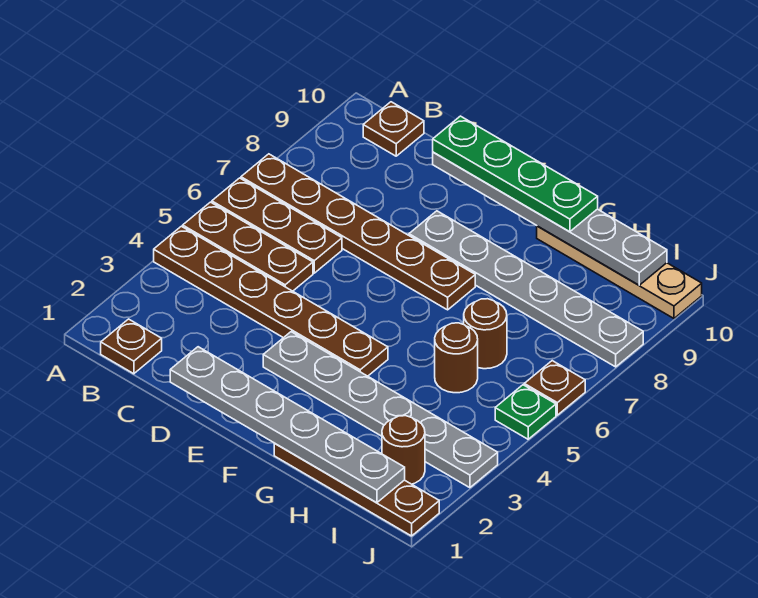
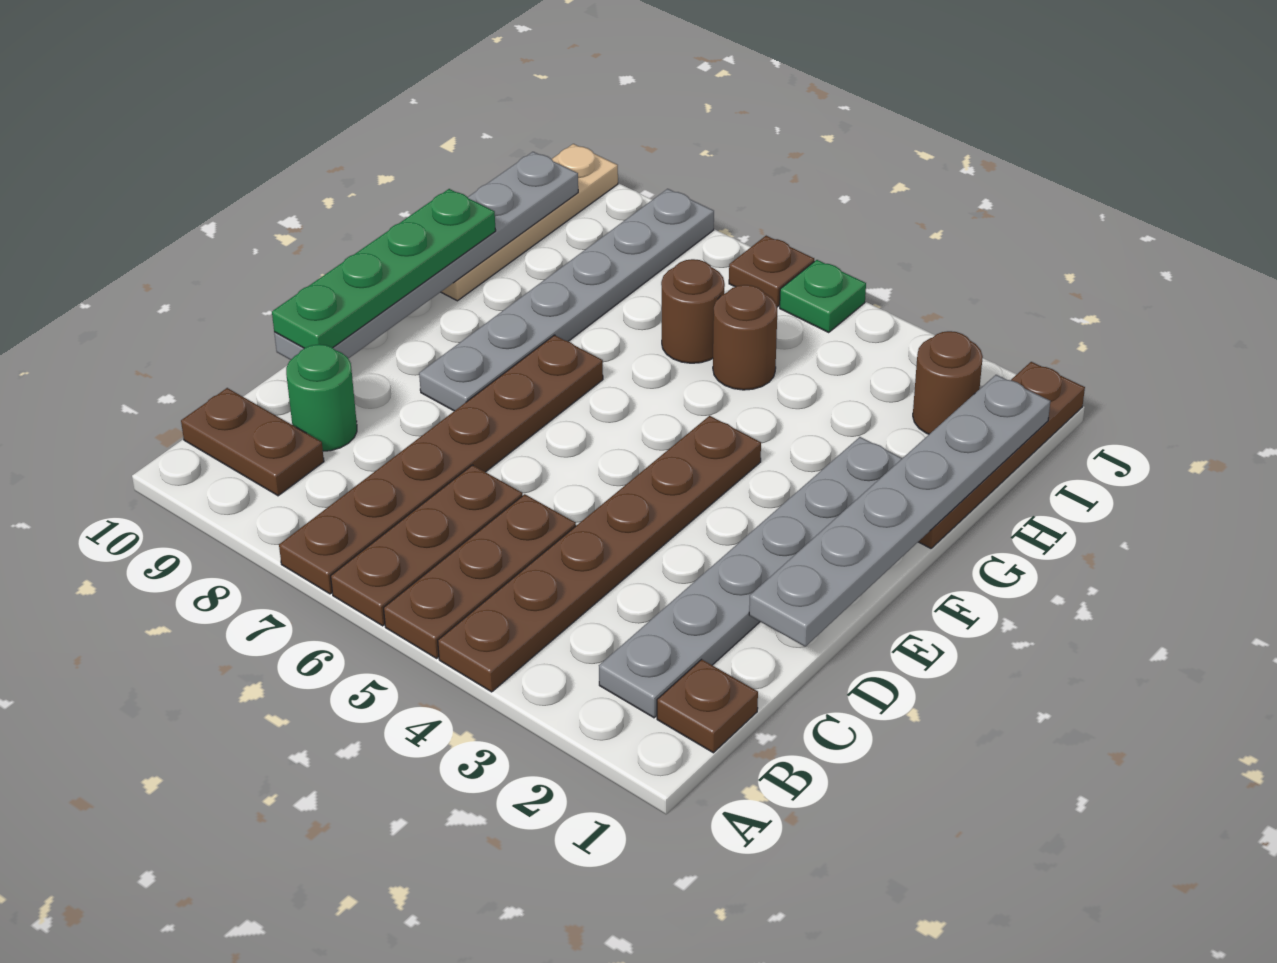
brown plate B10 level 1 -> brown plate B9:B10 level 1
none -> green round brick C9 level 1
grey plate E3:J3 level 1 -> grey plate B2:G2 level 1

